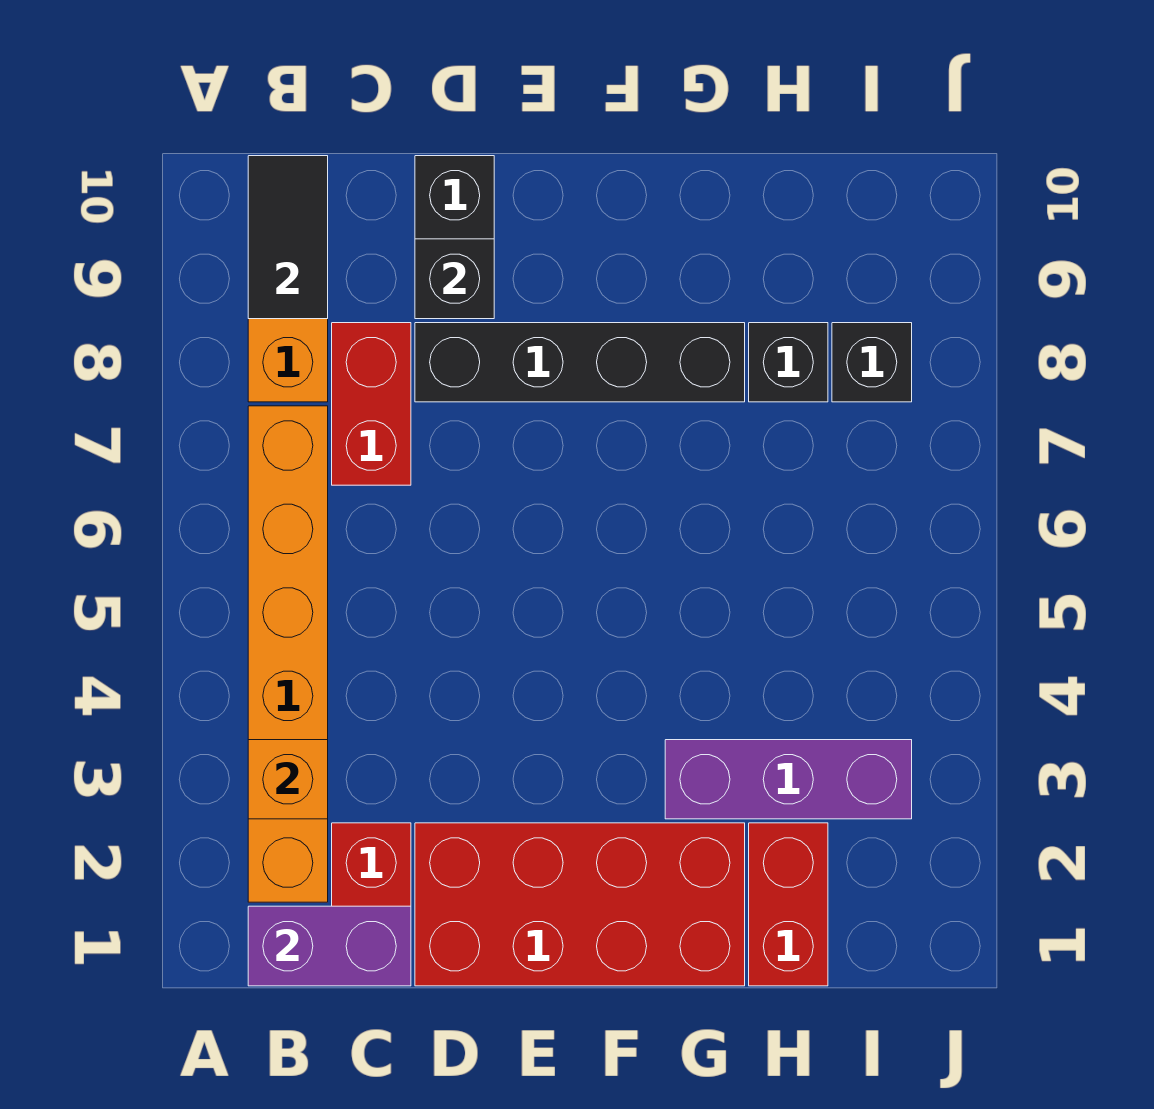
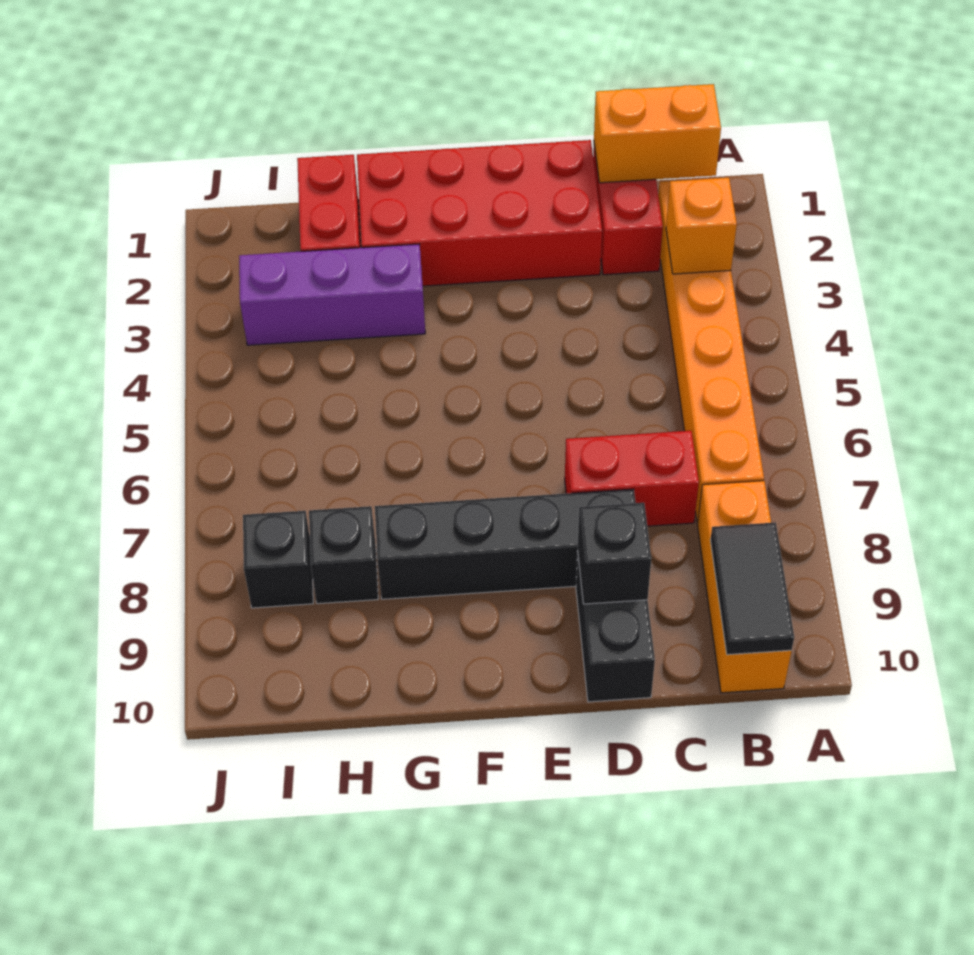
purple brick B1:C1 level 2 -> orange brick B1:C1 level 2
red brick C7:C8 level 1 -> red brick C7:D7 level 1

